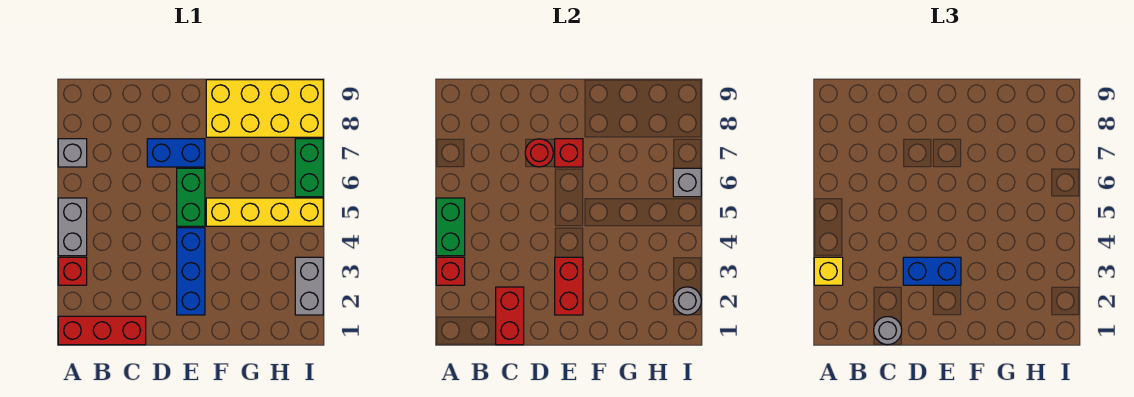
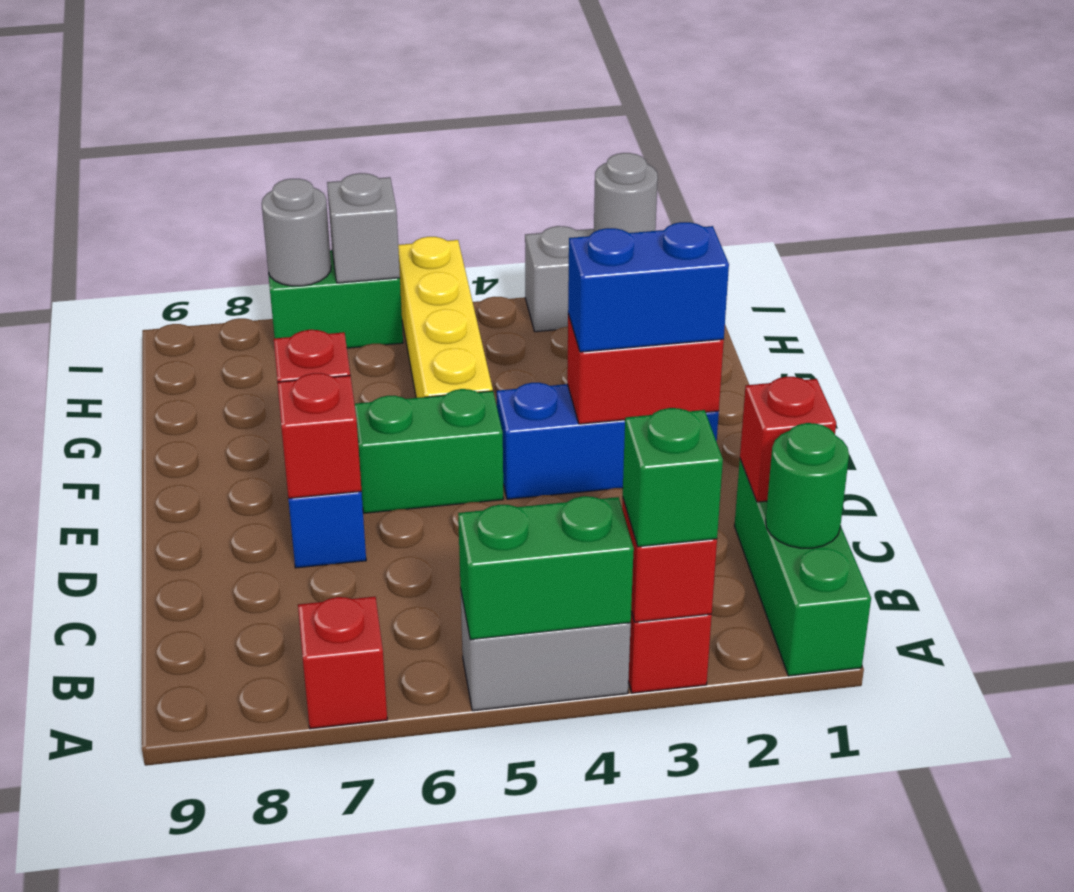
red brick A1:C1 level 1 -> green brick A1:C1 level 1
yellow brick A3 level 3 -> green brick A3 level 3
grey brick A7 level 1 -> red brick A7 level 1
none -> green round brick B1 level 2
red brick C1:C2 level 2 -> red brick C1 level 2
grey round brick C1 level 3 -> grey round brick I7 level 2
blue brick D3:E3 level 3 -> blue brick E2:E3 level 3
red round brick D7 level 2 -> red brick D7 level 2
yellow brick F8:I9 level 1 -> none

